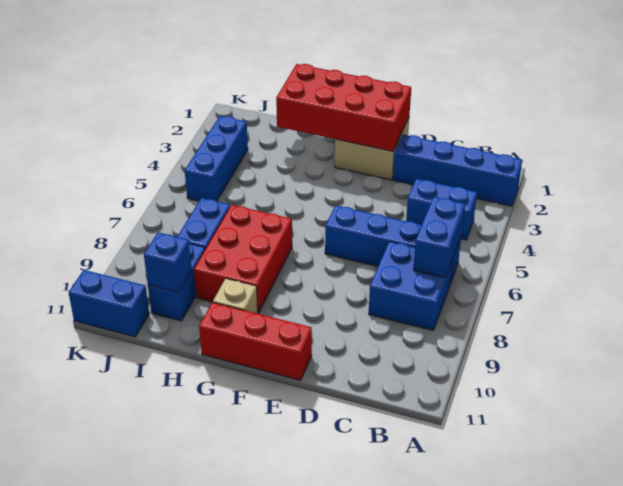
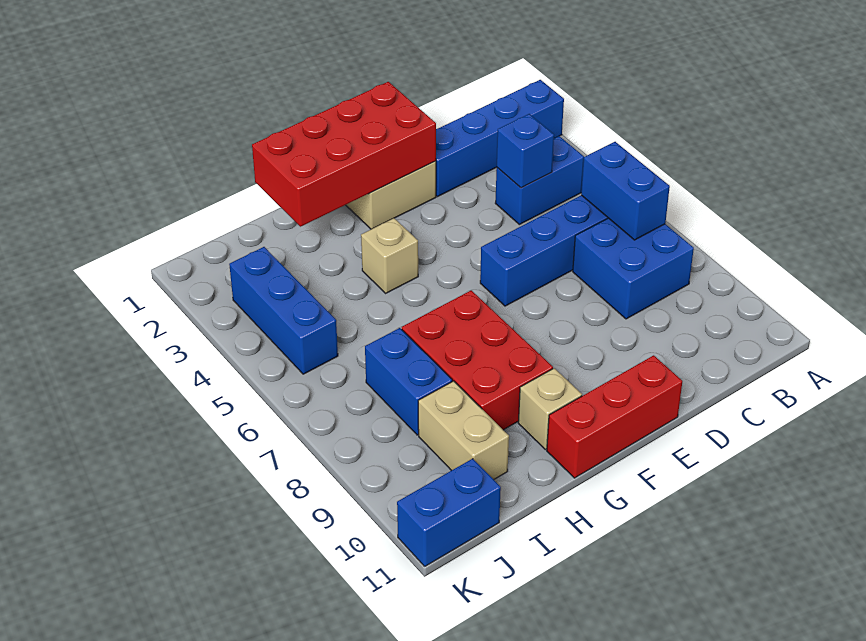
none -> tan brick G4 level 1
blue brick I9:I10 level 1 -> tan brick I9:I10 level 1
blue brick I10 level 2 -> blue brick C4 level 2

